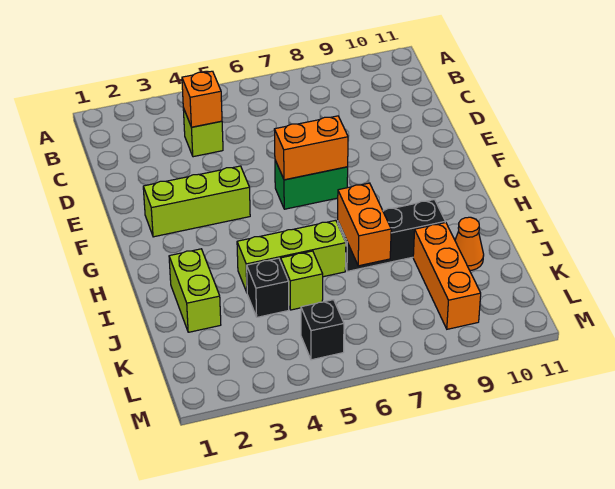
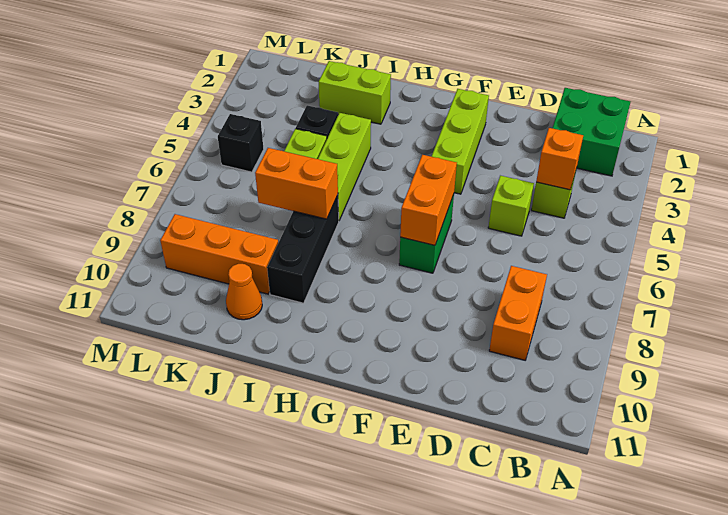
none -> green brick B1:C2 level 1
none -> orange brick C8:C9 level 1
none -> lime brick D5 level 1

